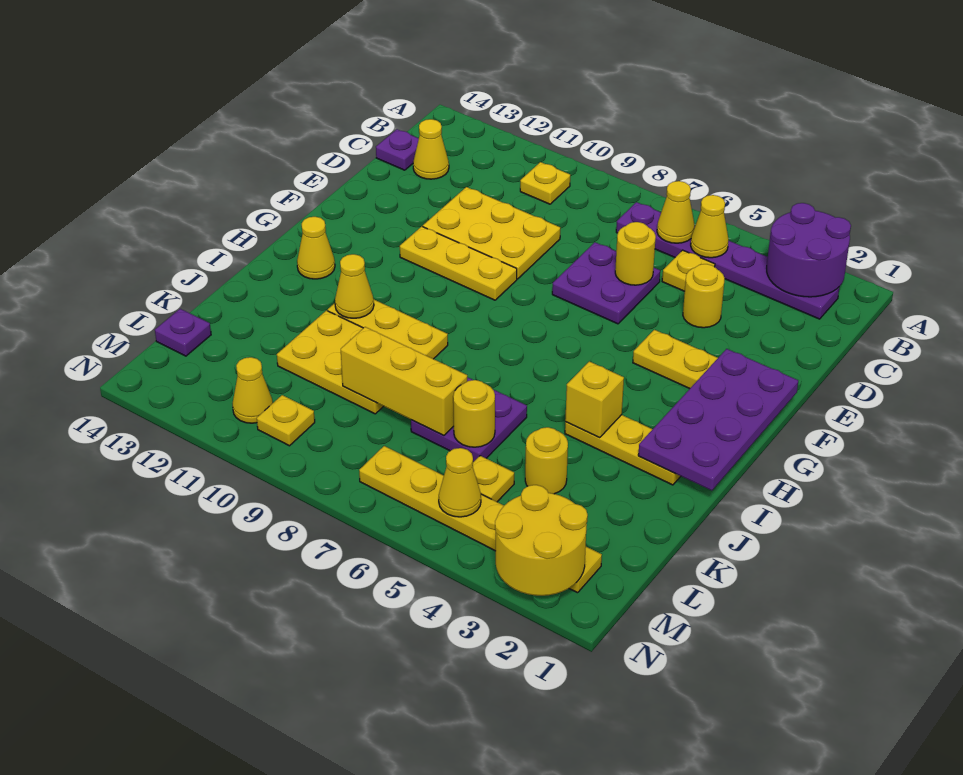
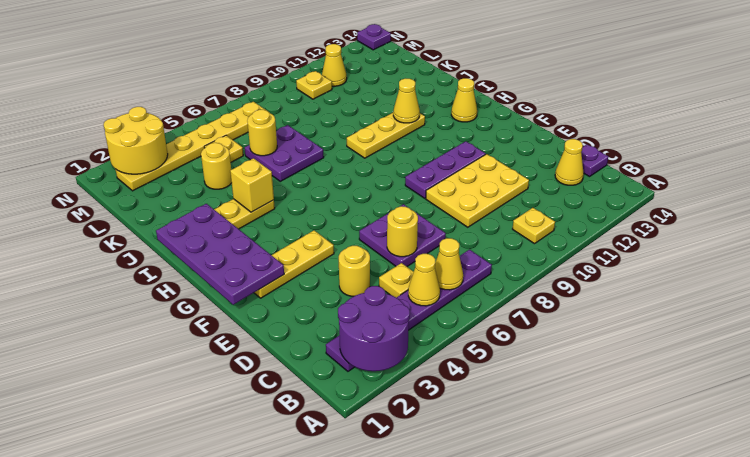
yellow plate F9:F11 level 1 -> purple plate F9:F11 level 1
yellow plate J9:K11 level 1 -> none
yellow brick K7:K9 level 2 -> none
purple plate L14 level 1 -> purple plate N14 level 1
yellow cone M5 level 2 -> none

